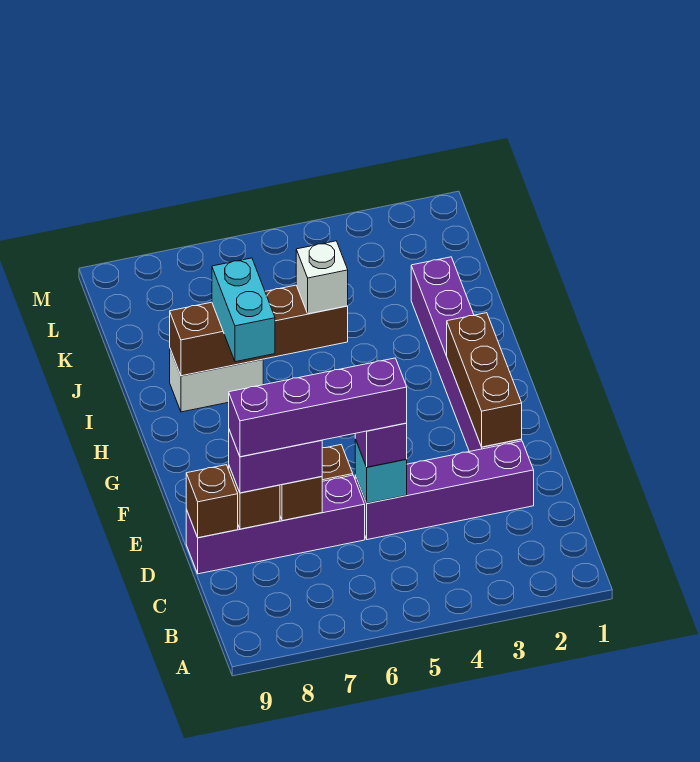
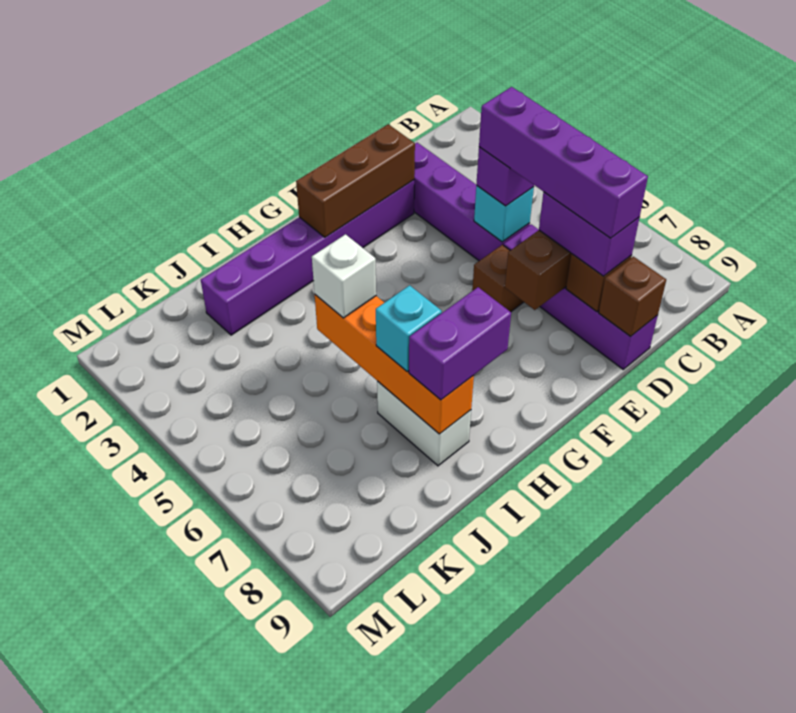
cyan brick H7:I7 level 3 -> cyan brick I7 level 3
none -> purple brick H8:I8 level 3
brown brick I5:I8 level 2 -> orange brick I5:I8 level 2

